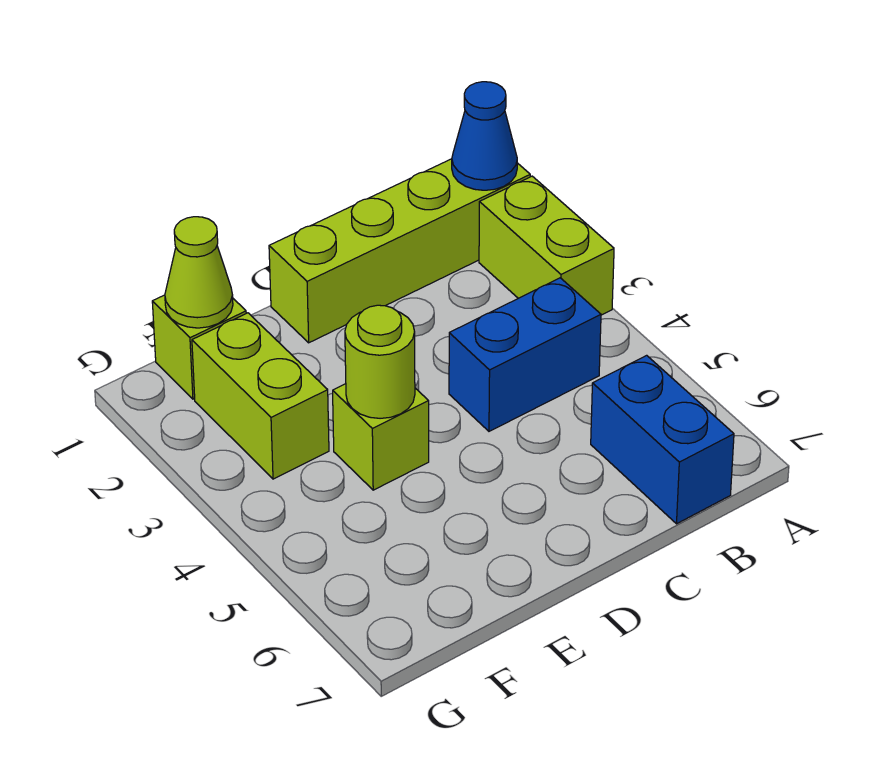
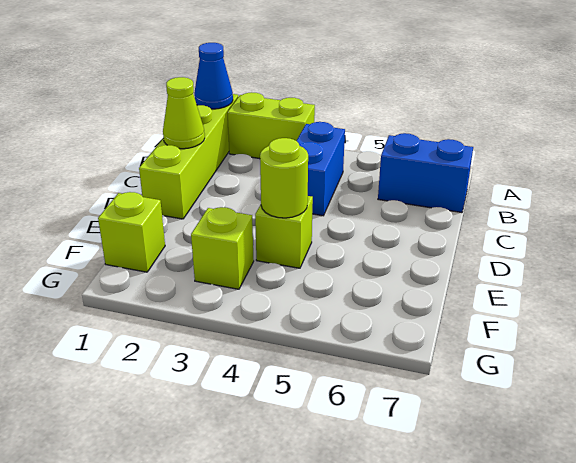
lime cone F1 level 2 -> lime cone C1 level 2
lime brick F2:F3 level 1 -> lime brick F3 level 1

